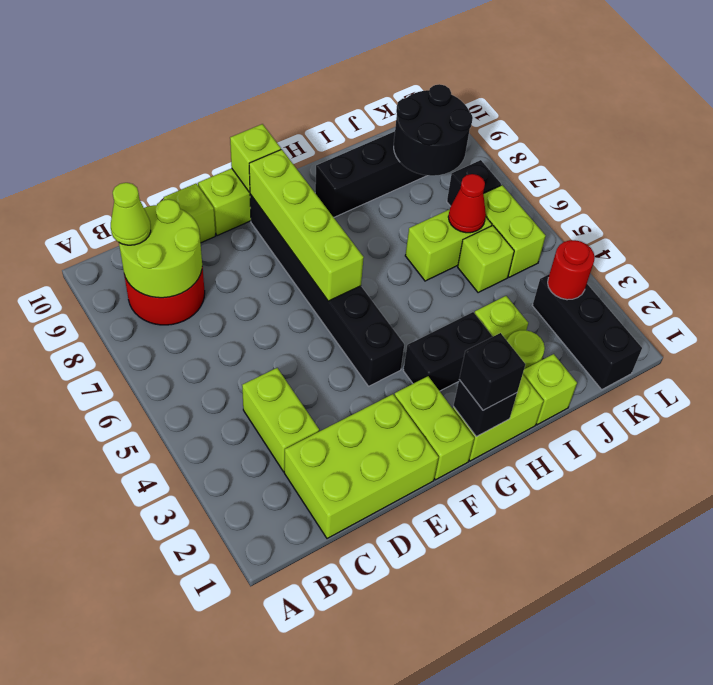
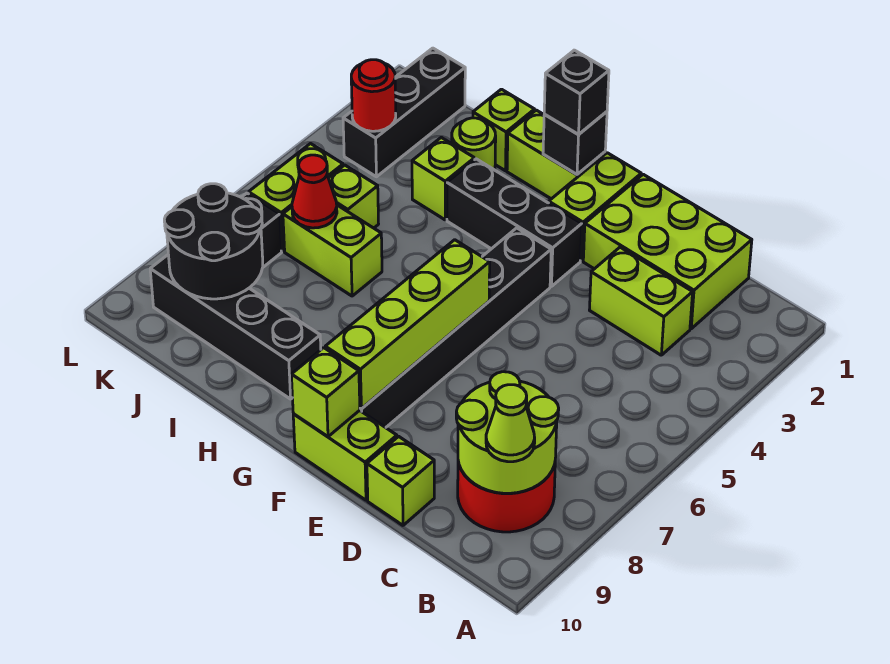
lime brick C3:C4 level 1 -> lime brick C3:D3 level 1
black brick G3:H3 level 1 -> black brick F3:H3 level 1

